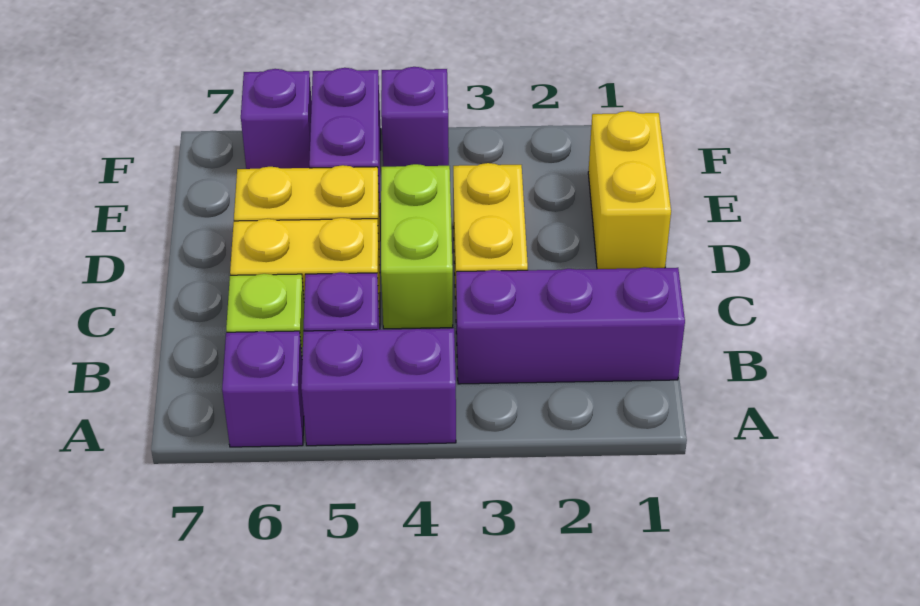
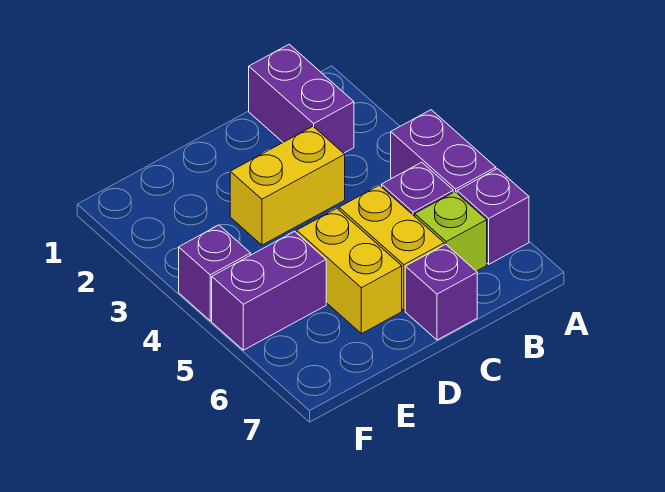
purple brick B1:B3 level 1 -> purple brick B1:B2 level 1
lime brick C4:D4 level 1 -> none
yellow brick D1:E1 level 1 -> none
purple brick F6 level 1 -> purple brick C7 level 1

